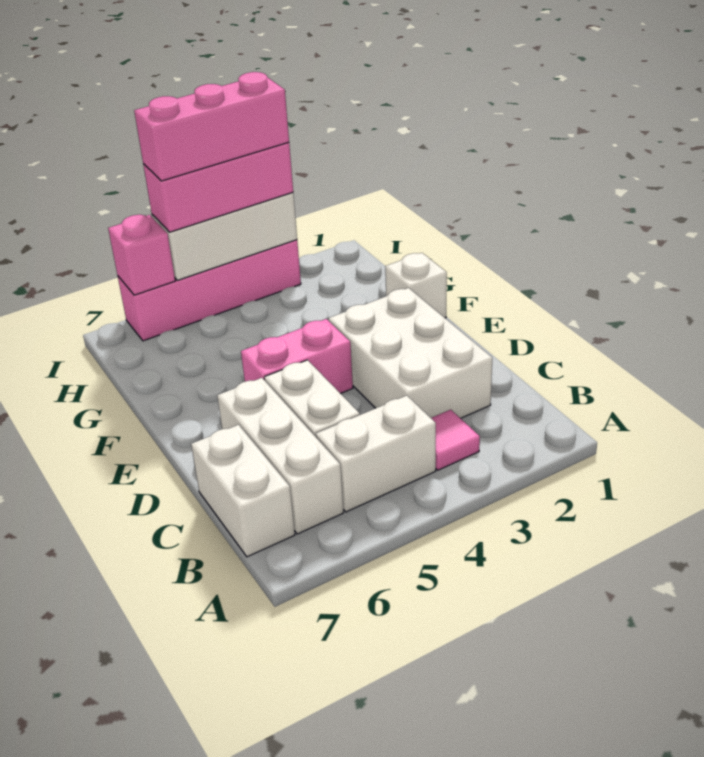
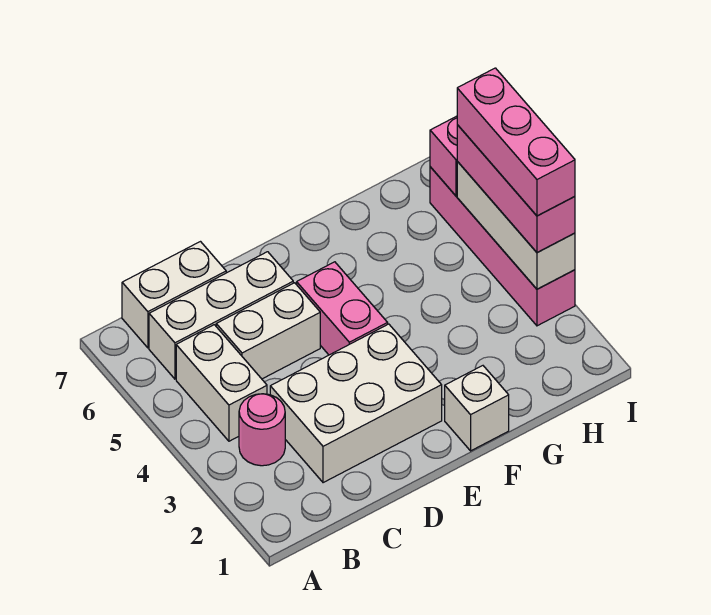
pink tile B3 level 1 -> pink round brick B3 level 1

